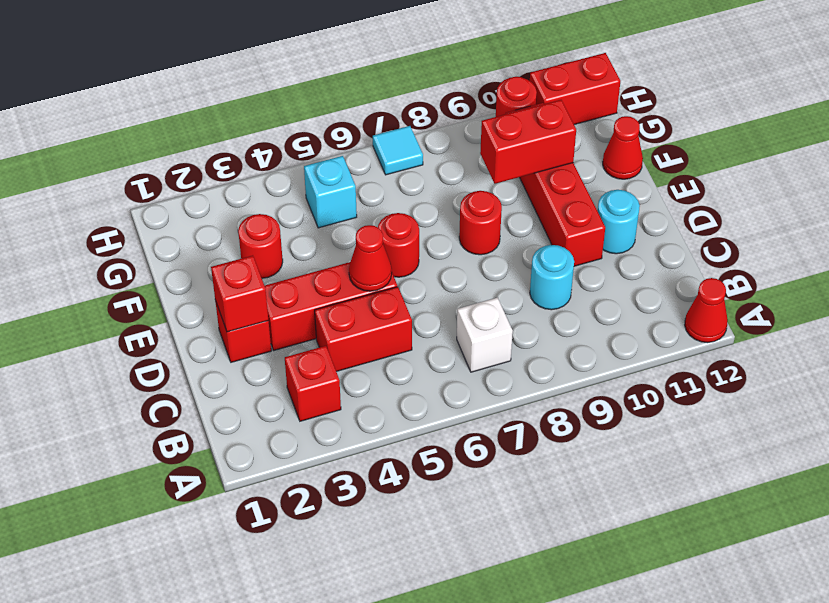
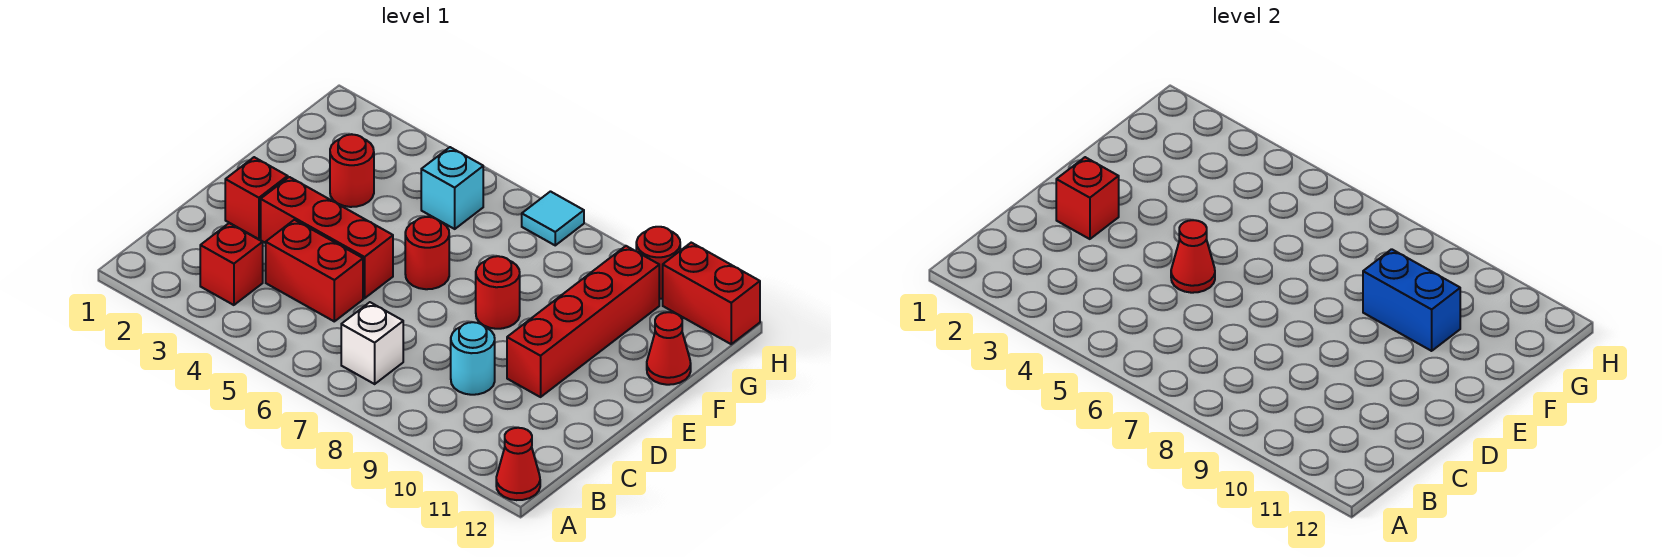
cyan round brick D11 level 1 -> none
red brick F9:F10 level 2 -> blue brick F9:F10 level 2

